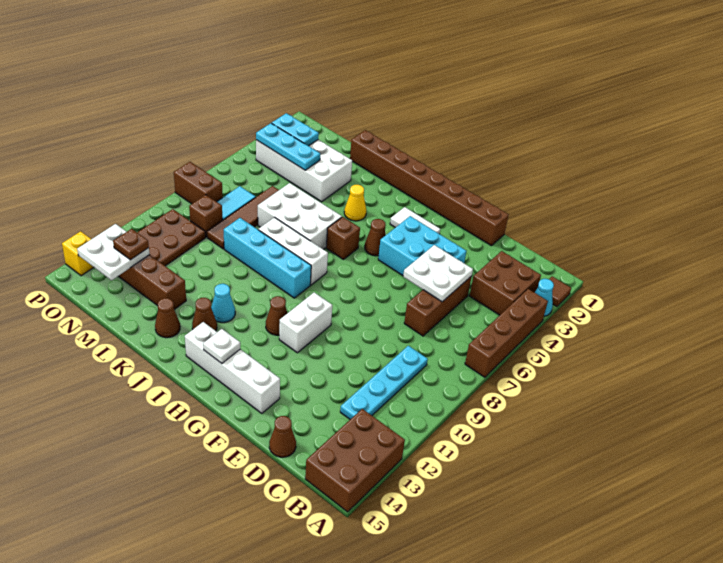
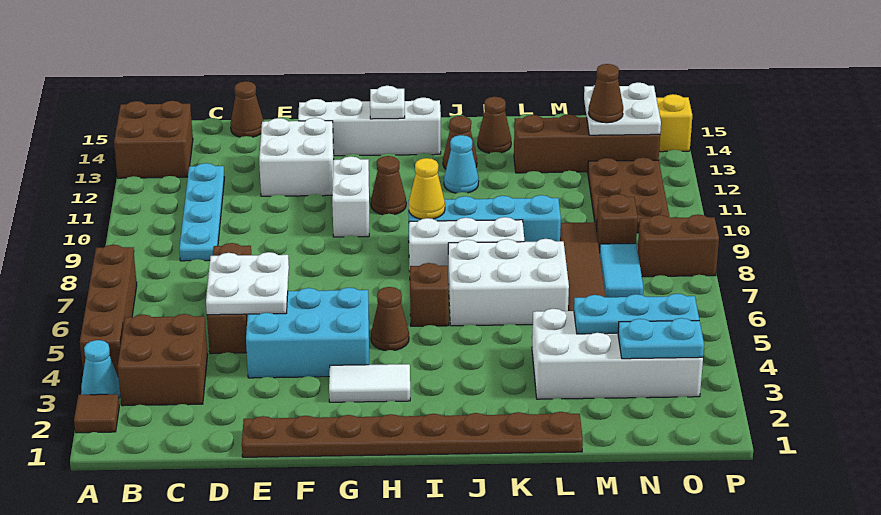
brown brick A13:B15 level 1 -> brown brick A13:B14 level 1
brown brick E1:L1 level 1 -> brown plate E1:L1 level 1
none -> white brick E12:F13 level 1
yellow cone J4 level 1 -> yellow cone I9 level 2
brown plate N13 level 3 -> brown cone N13 level 3

